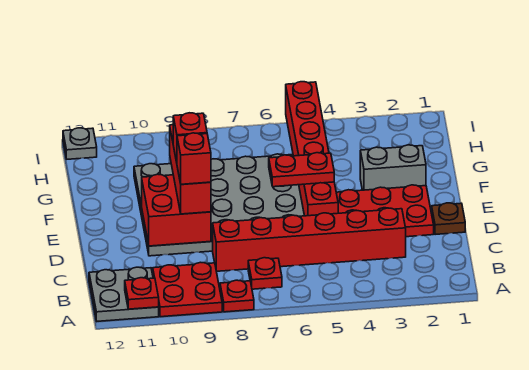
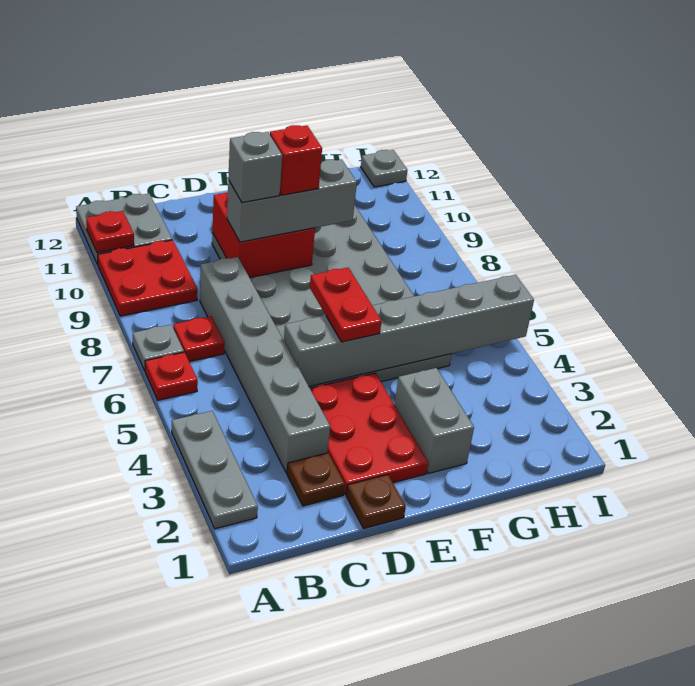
none -> grey plate A2:A4 level 1
none -> grey plate A7 level 1
red plate A8 level 1 -> red plate A6 level 1
none -> brown plate C2 level 1
red brick C3:C8 level 1 -> grey brick C3:C8 level 1
red brick D5:I5 level 2 -> grey brick D5:I5 level 2
red brick D9:F9 level 3 -> grey brick D9:F9 level 3
red brick D9 level 4 -> grey brick D9 level 4

